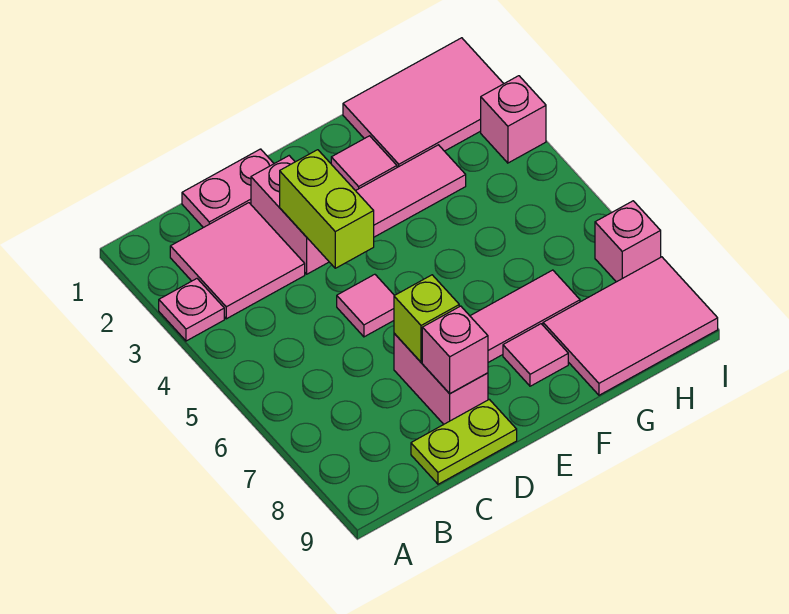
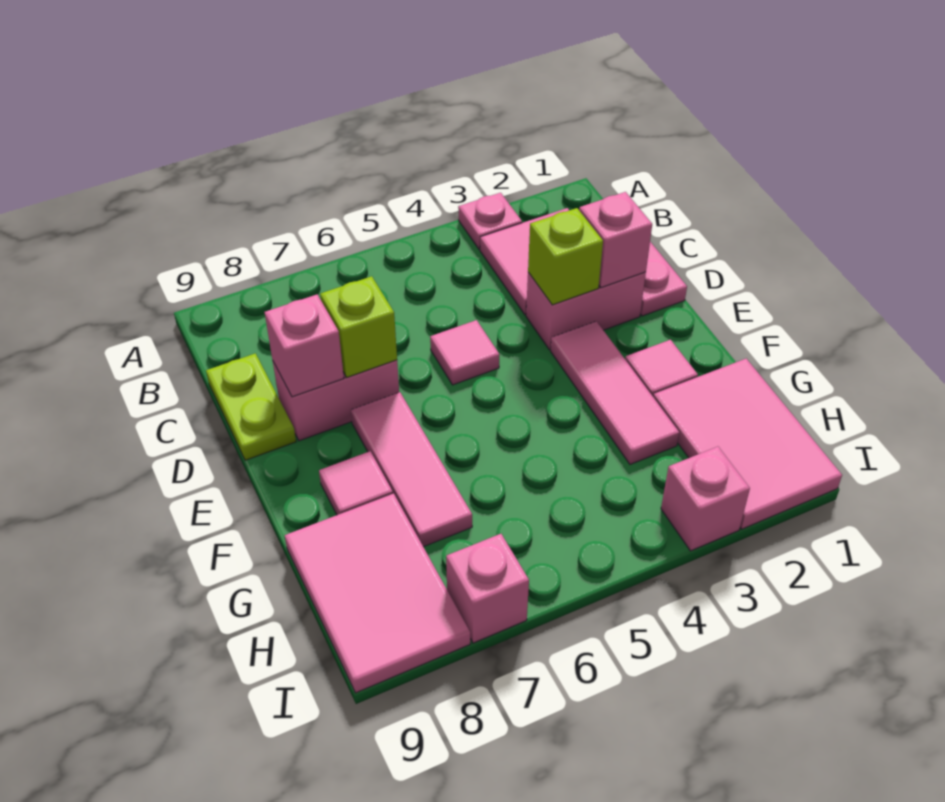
none -> pink brick D2 level 2
lime brick D3:D4 level 2 -> lime brick D3 level 2

